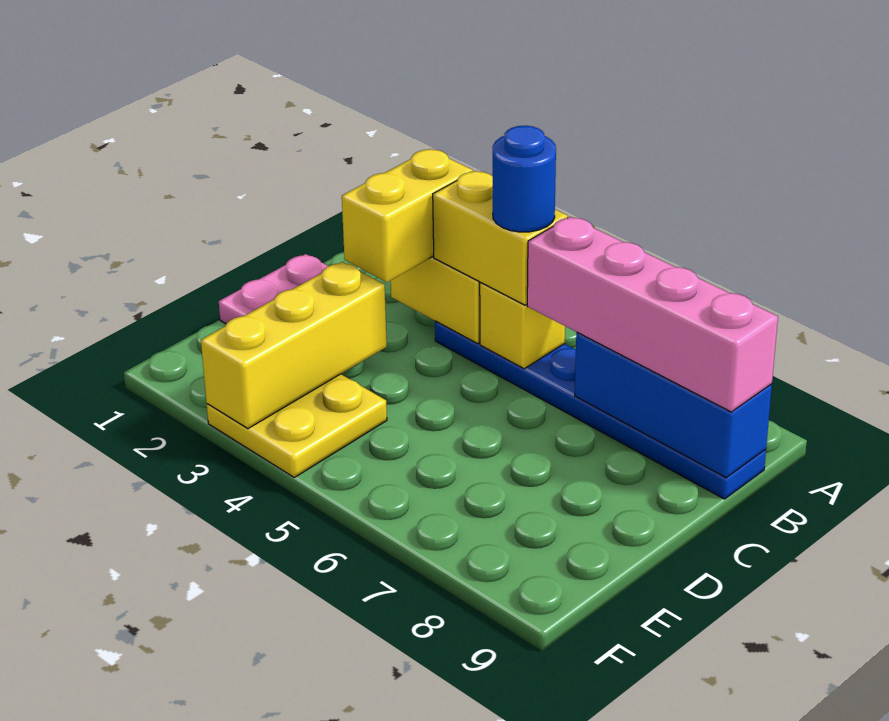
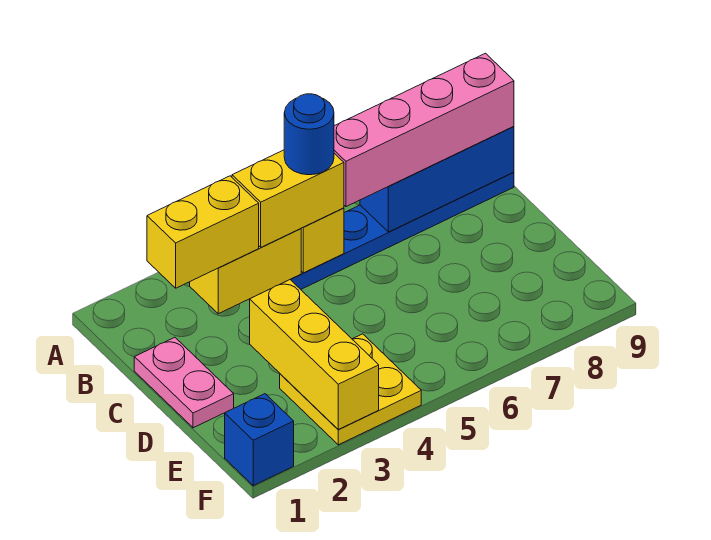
yellow brick B3:C3 level 3 -> yellow brick B2:B3 level 3
none -> blue brick F1 level 1

